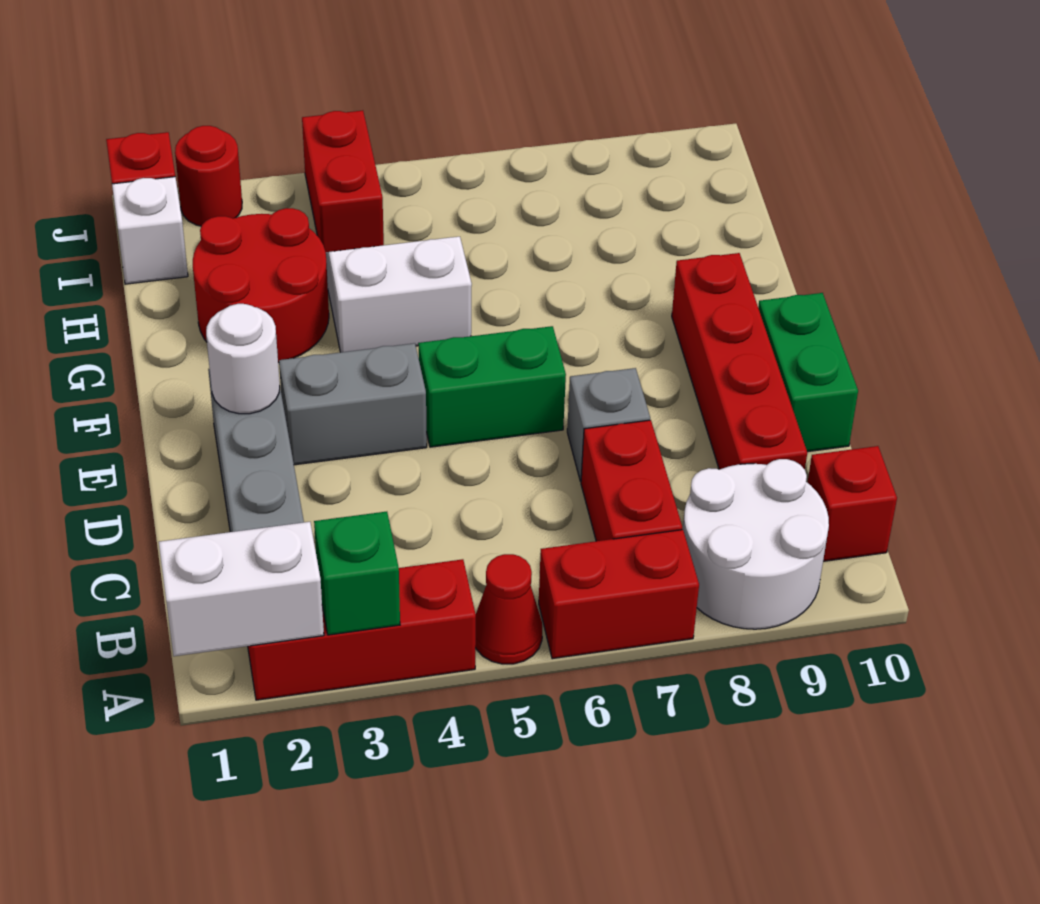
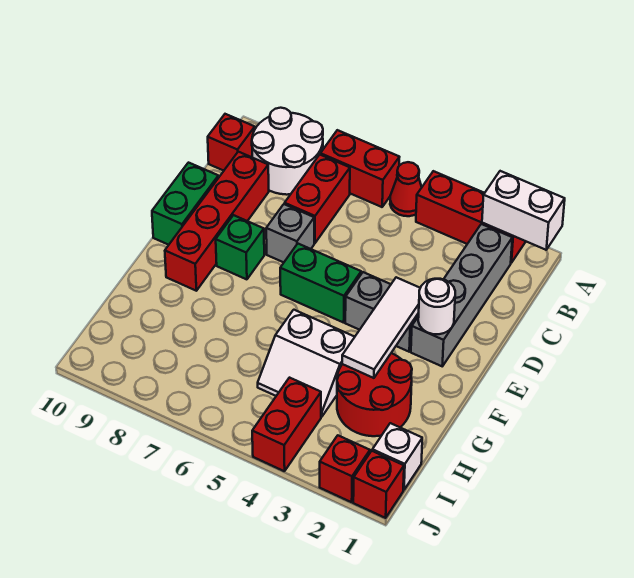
green brick A3 level 2 -> green brick E8 level 1
none -> white tile E3:G3 level 2
red round brick J2 level 1 -> red brick J2 level 1

